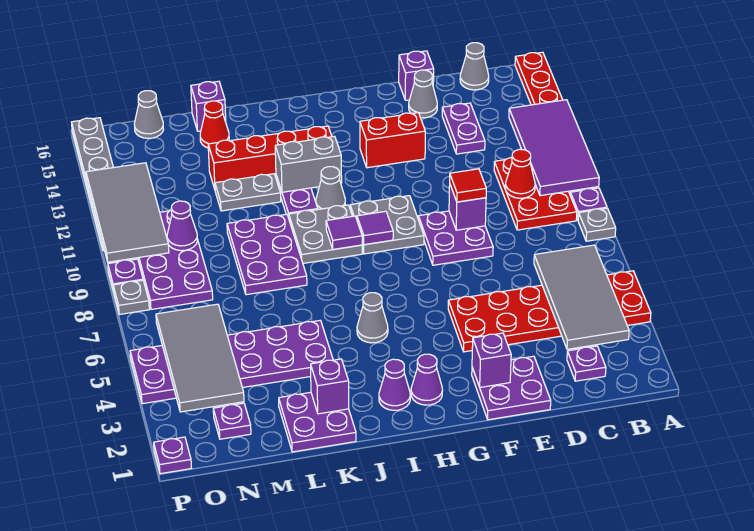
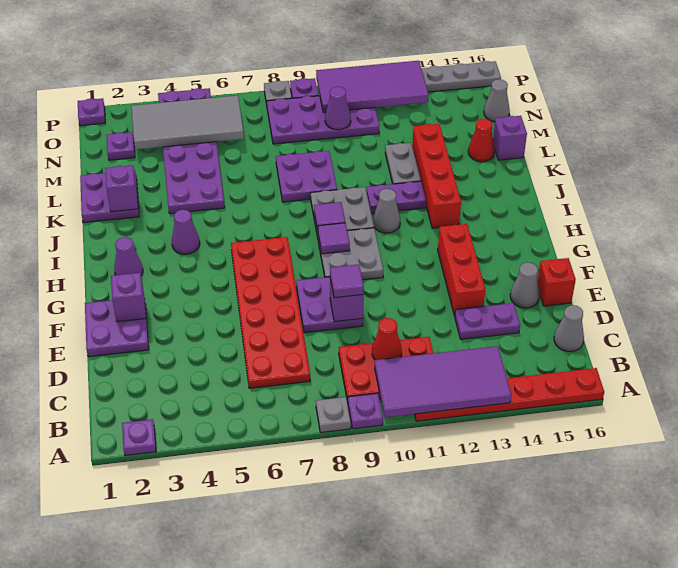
red plate A4:F5 level 1 -> red plate C6:H7 level 1
grey tile B3:C6 level 2 -> none
purple plate C2 level 1 -> purple plate A2 level 1
red tile E9 level 3 -> purple tile E9 level 3
purple brick E16 level 1 -> red brick E16 level 1
red brick F13:G13 level 1 -> red brick E13:G13 level 1
purple cone I2 level 1 -> purple cone I4 level 1
grey cone I5 level 1 -> none
grey brick I12:J12 level 2 -> none
purple plate K8:L10 level 1 -> purple plate K8:L9 level 1
grey tile O10:P13 level 2 -> purple tile O10:P13 level 2

